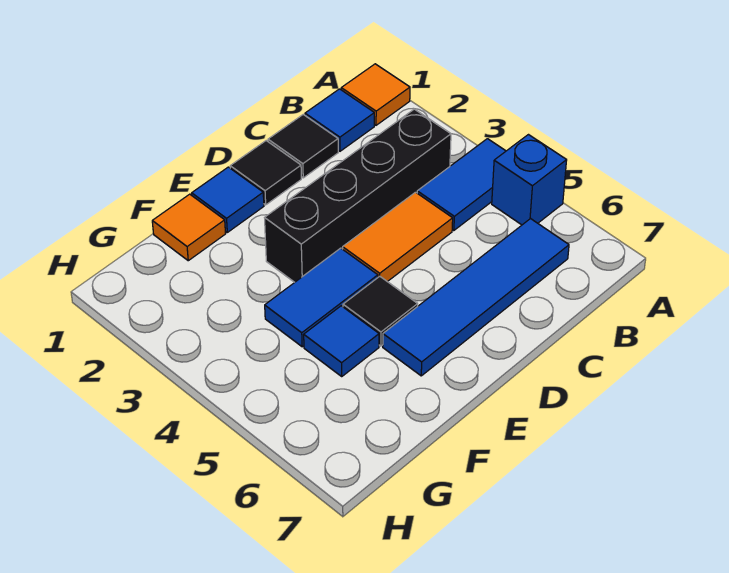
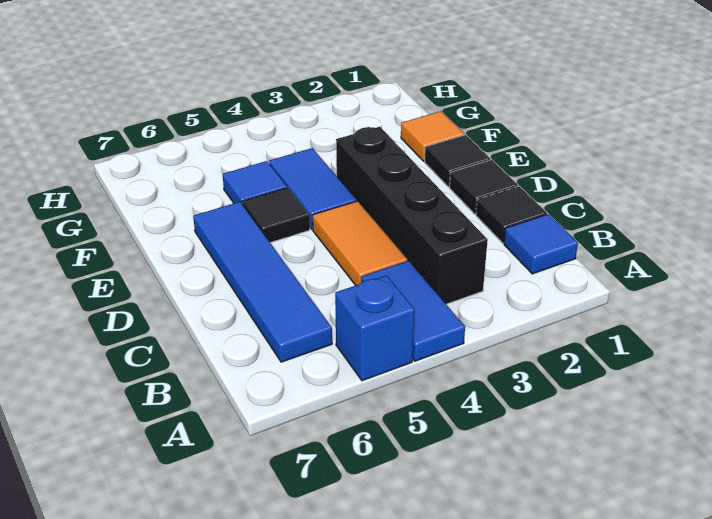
orange tile A1 level 1 -> none
blue tile E1 level 1 -> black tile E1 level 1

